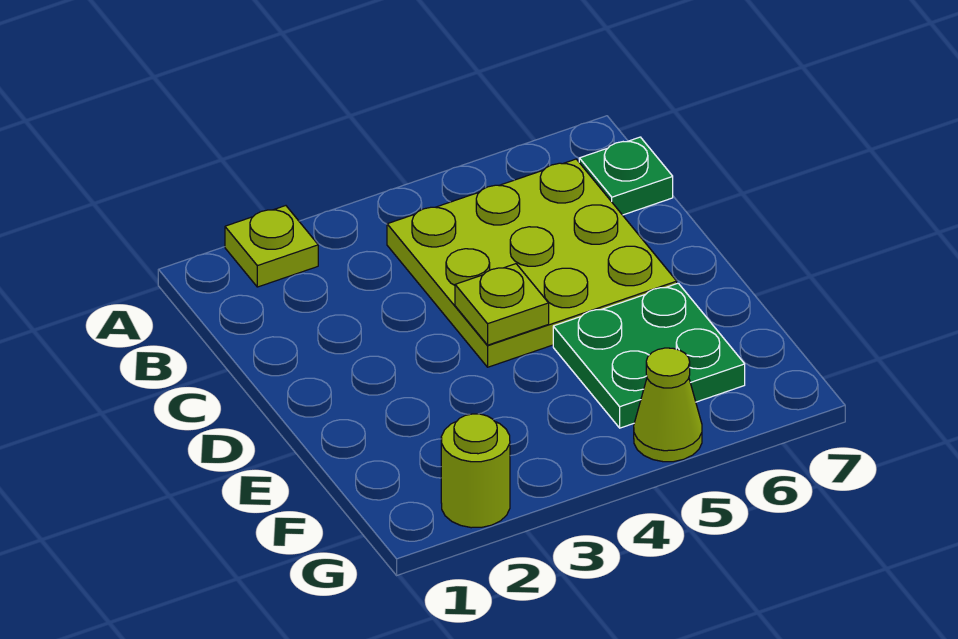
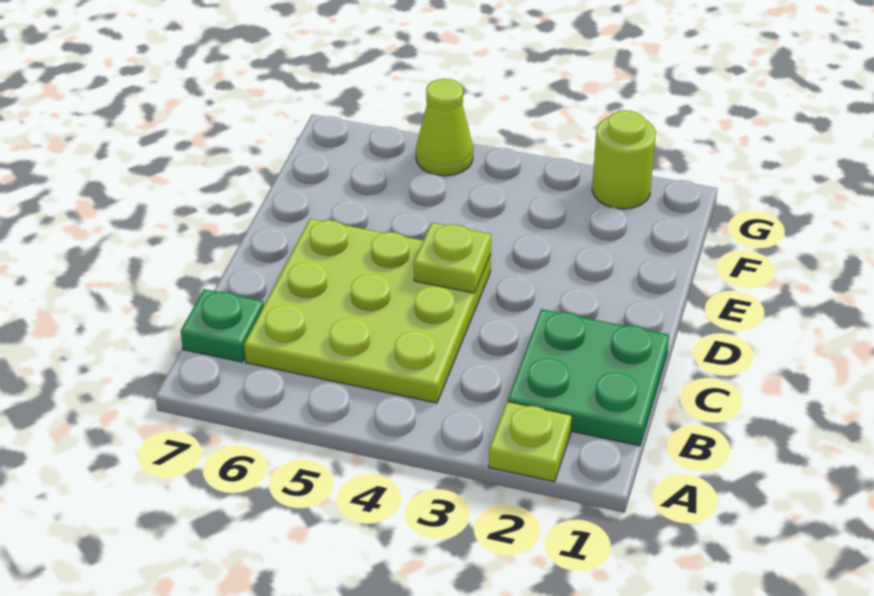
green plate E5:F6 level 1 -> green plate B1:C2 level 1

